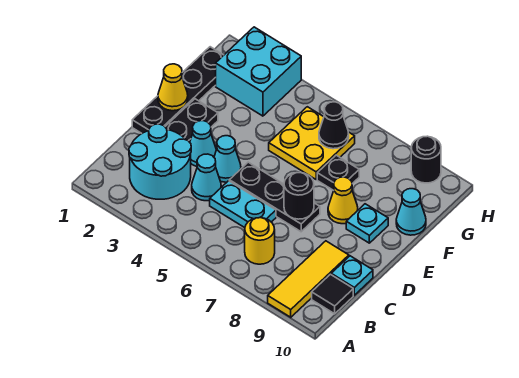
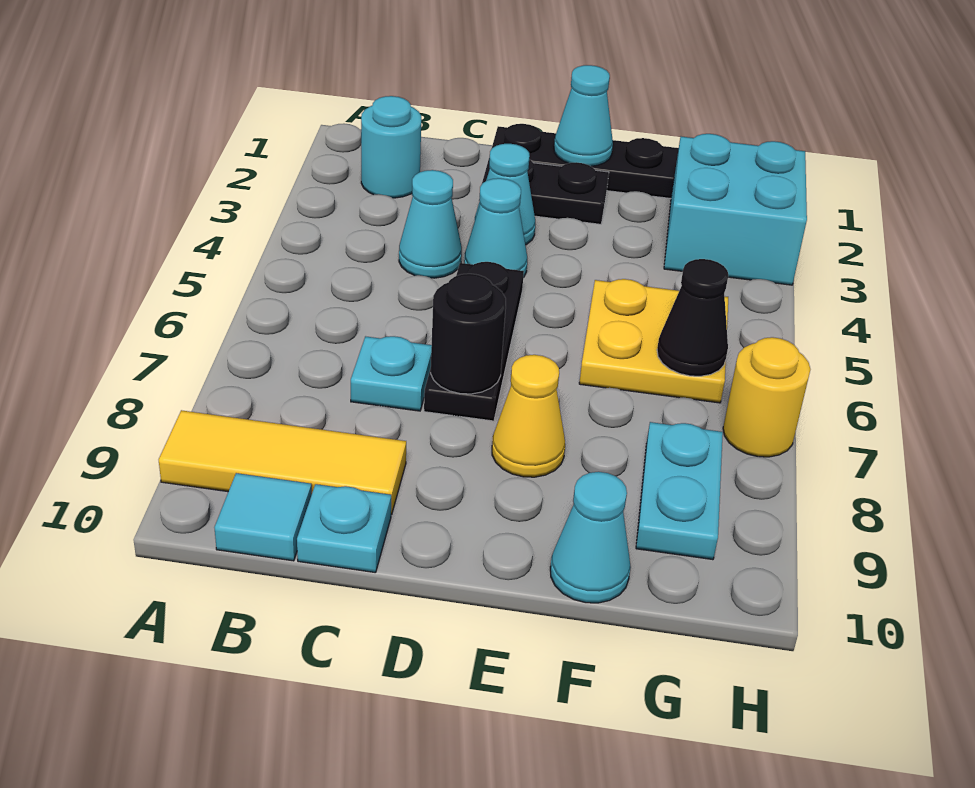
cyan round brick B2:C3 level 1 -> cyan round brick B2 level 1
yellow round brick B7 level 1 -> yellow round brick H7 level 1
black tile B10 level 1 -> cyan tile B10 level 1
cyan plate C5:C6 level 1 -> cyan plate G8:G9 level 1
yellow cone E1 level 2 -> cyan cone E1 level 2
cyan plate E9 level 1 -> cyan plate C7 level 1
black plate F7 level 1 -> none
black round brick H9 level 1 -> none

